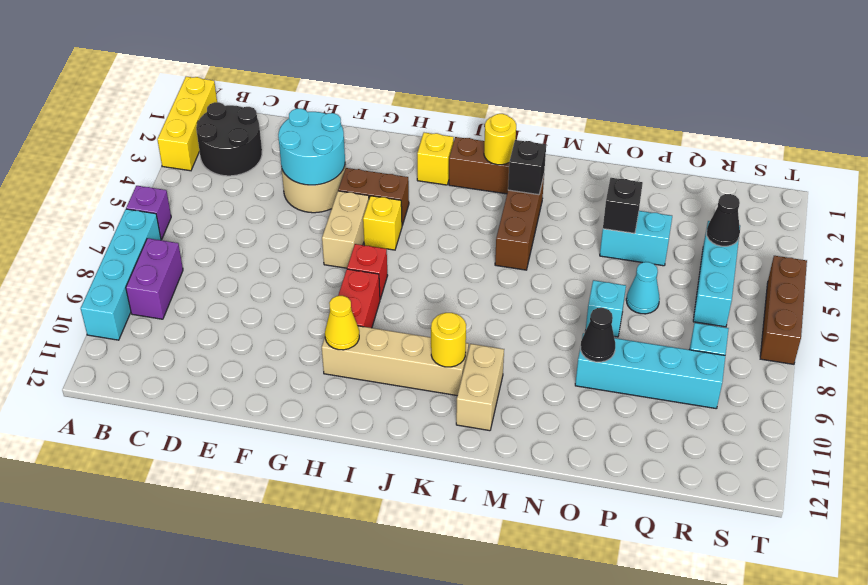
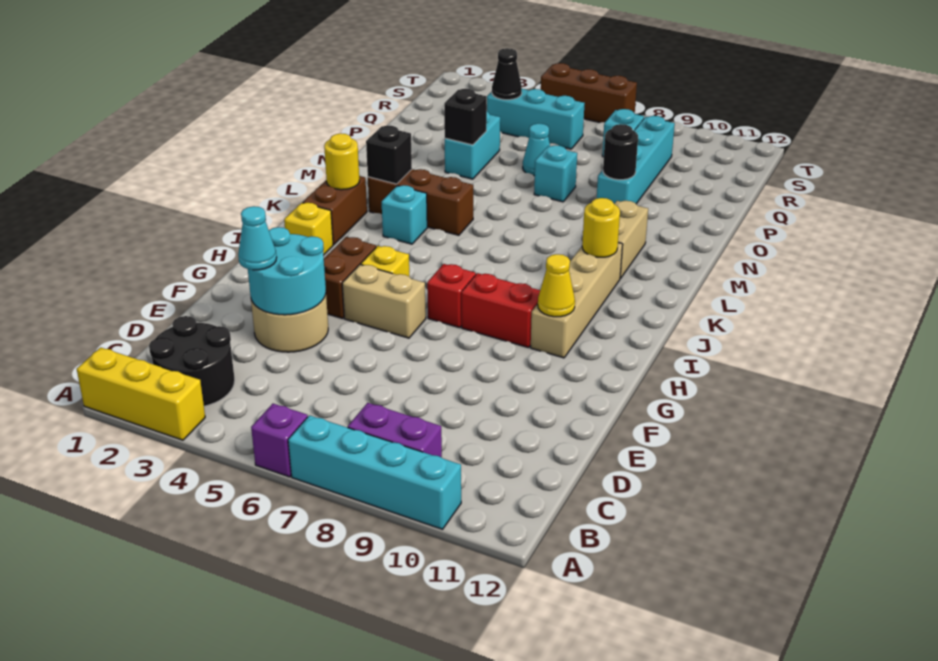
none -> cyan cone E3 level 3
none -> cyan brick K4 level 1
tan brick L10:L11 level 1 -> tan brick L10:M10 level 1
black cone O9 level 2 -> black round brick O9 level 2

